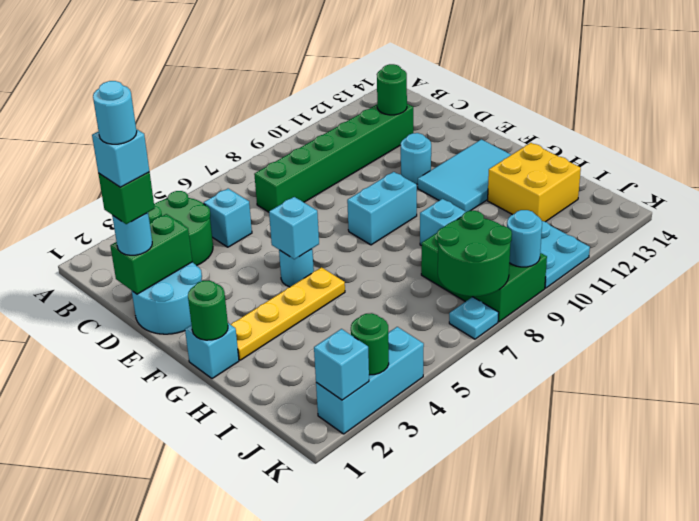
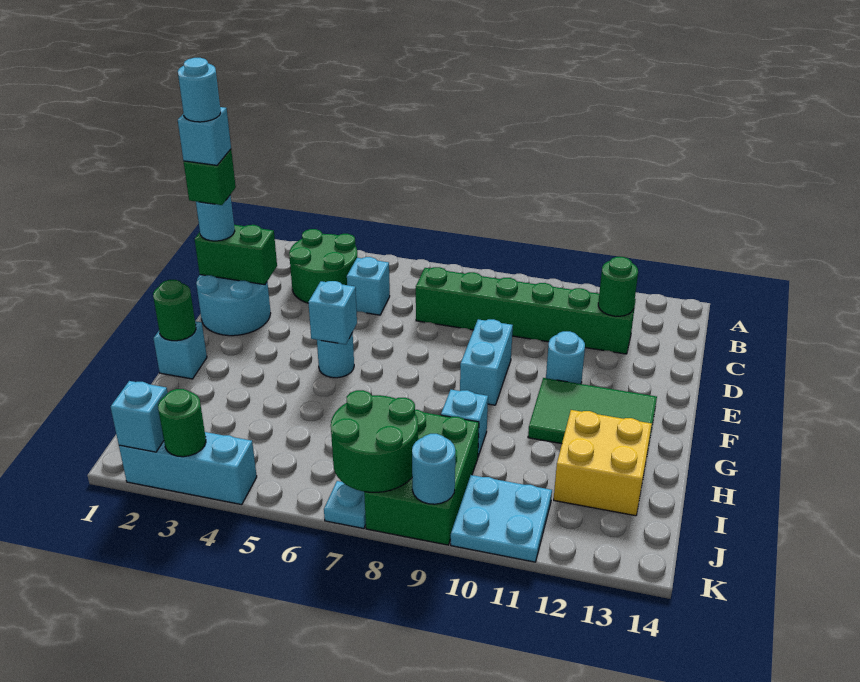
cyan brick F8:F9 level 1 -> cyan brick E9:F9 level 1
cyan tile F11:G13 level 1 -> green tile F11:G13 level 1
yellow plate G2:G5 level 1 -> none

